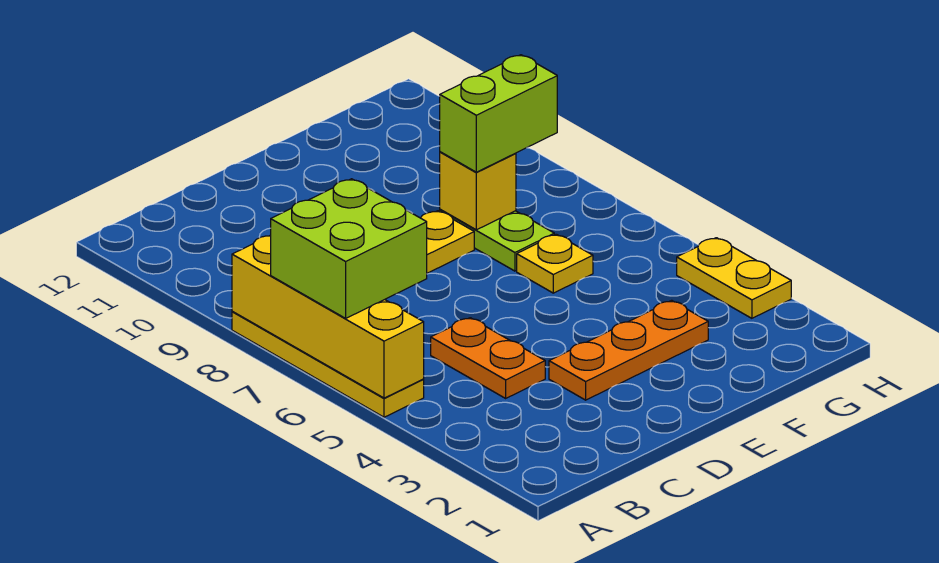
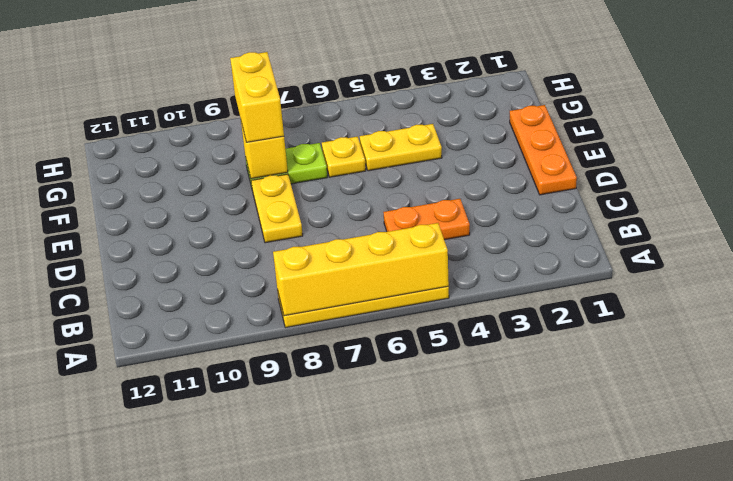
lime brick A6:B7 level 3 -> none
orange plate D3:F3 level 1 -> orange plate D1:F1 level 1
lime brick F8:G8 level 3 -> yellow brick F8:G8 level 3
yellow plate H3:H4 level 1 -> yellow plate F4:F5 level 1

